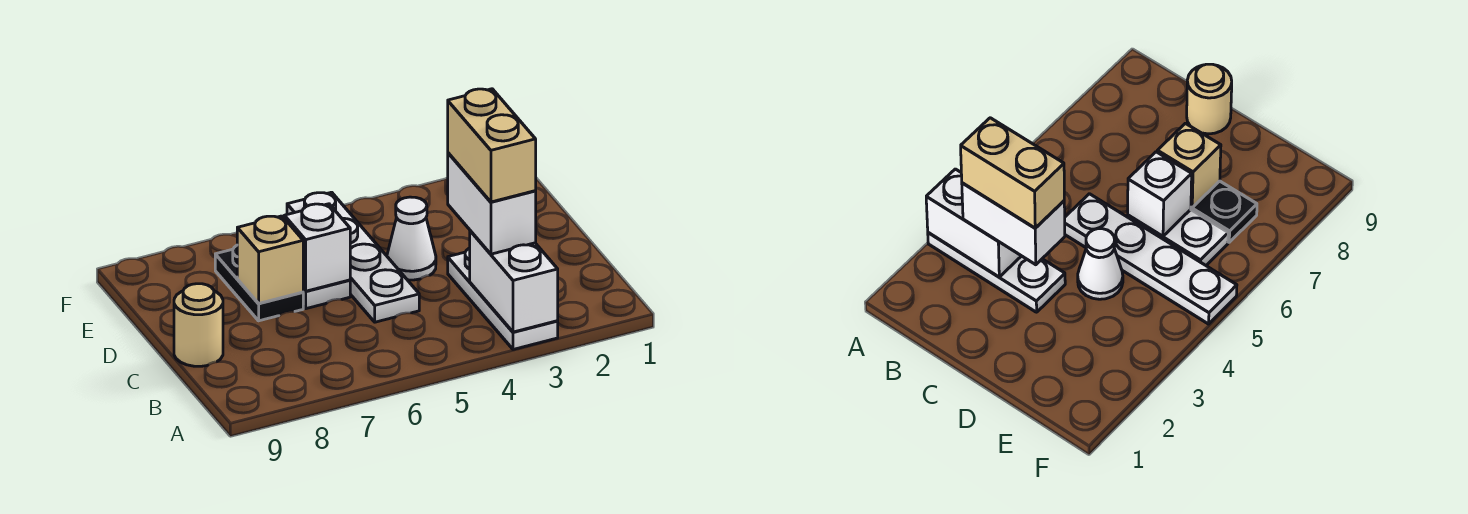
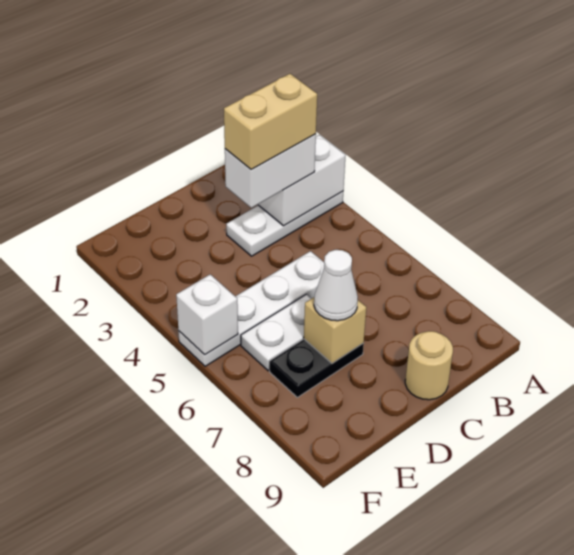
white cone D4 level 1 -> white cone D7 level 3
white brick D6 level 2 -> white brick F5 level 2

